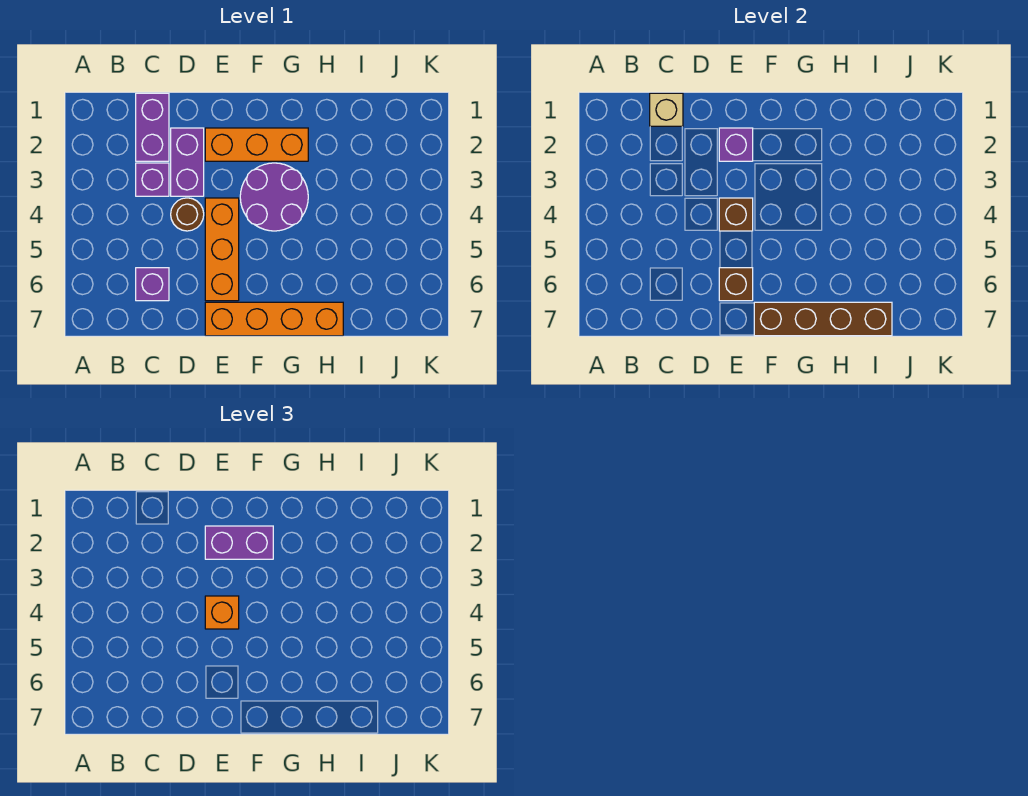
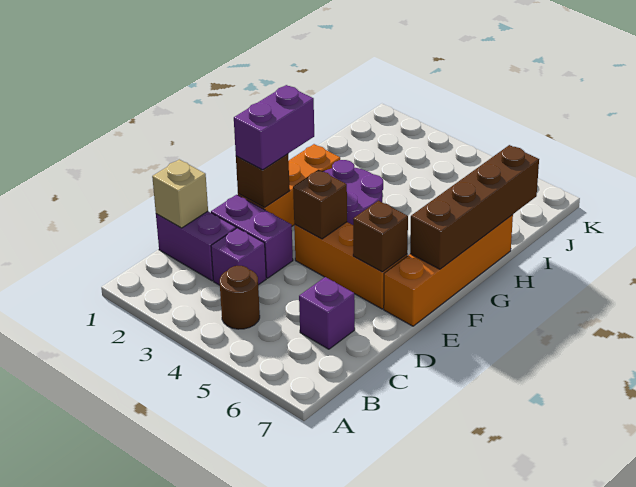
brown round brick D4 level 1 -> brown round brick B4 level 1
purple brick E2 level 2 -> brown brick E2 level 2
orange brick E4 level 3 -> none

